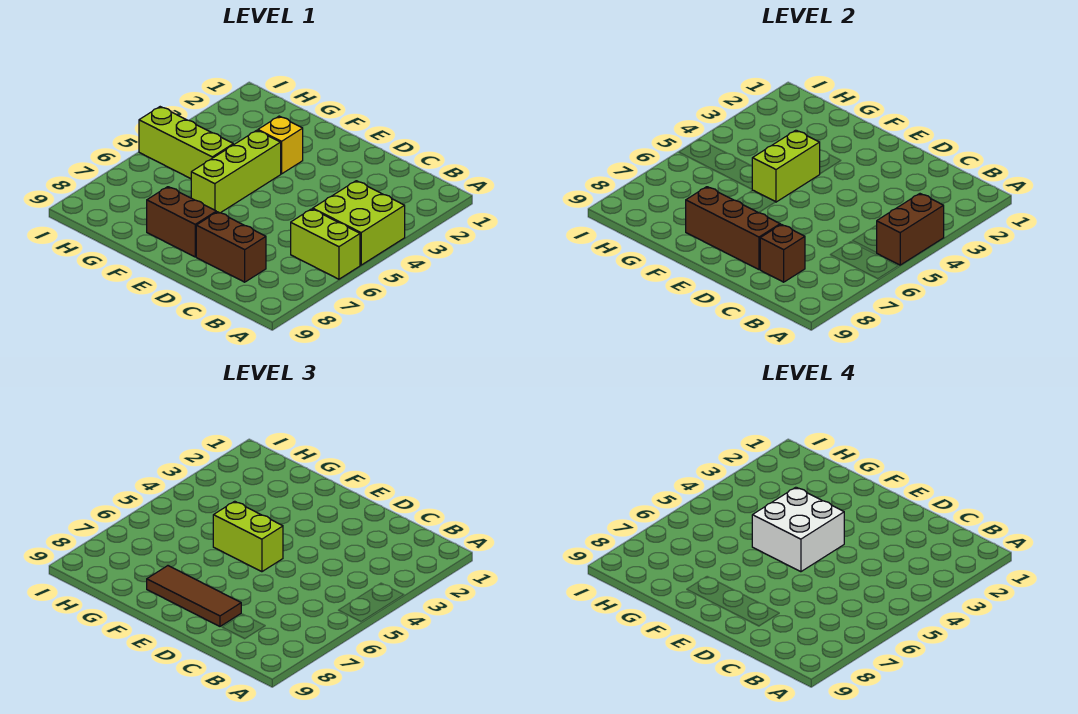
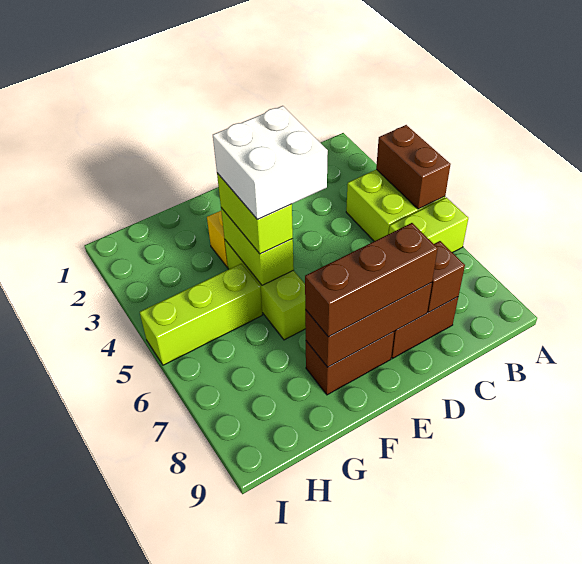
brown tile D8:F8 level 3 -> brown brick D8:F8 level 3
lime brick E5:F5 level 3 -> lime brick F4:F5 level 3

